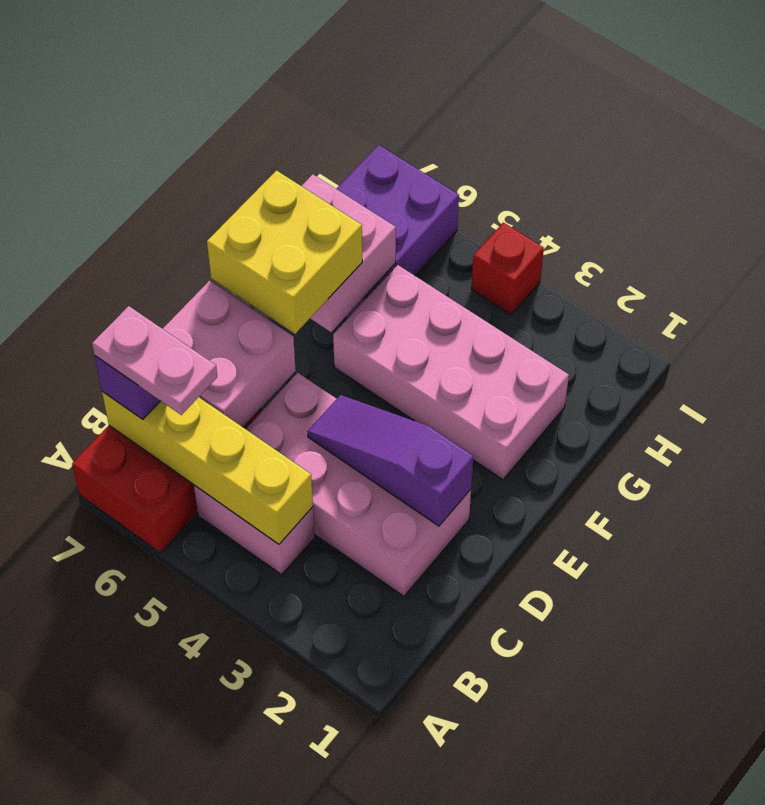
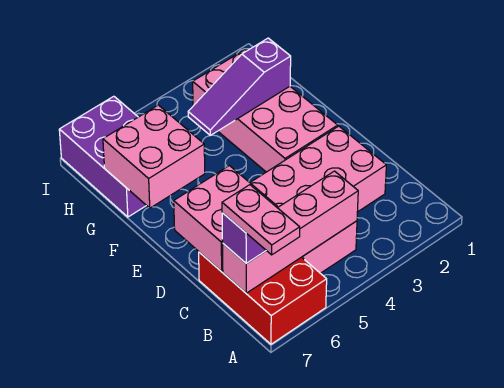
yellow brick B4:B7 level 2 -> pink brick B4:B7 level 2
pink plate B6:B7 level 4 -> pink plate A7:B7 level 4
purple slope D2:D4 level 2 top 2 -> purple slope G2:G4 level 2 top 2
yellow brick E6:F7 level 3 -> none
pink brick F2:G5 level 1 -> pink brick E2:H3 level 1
red brick I4 level 1 -> none

